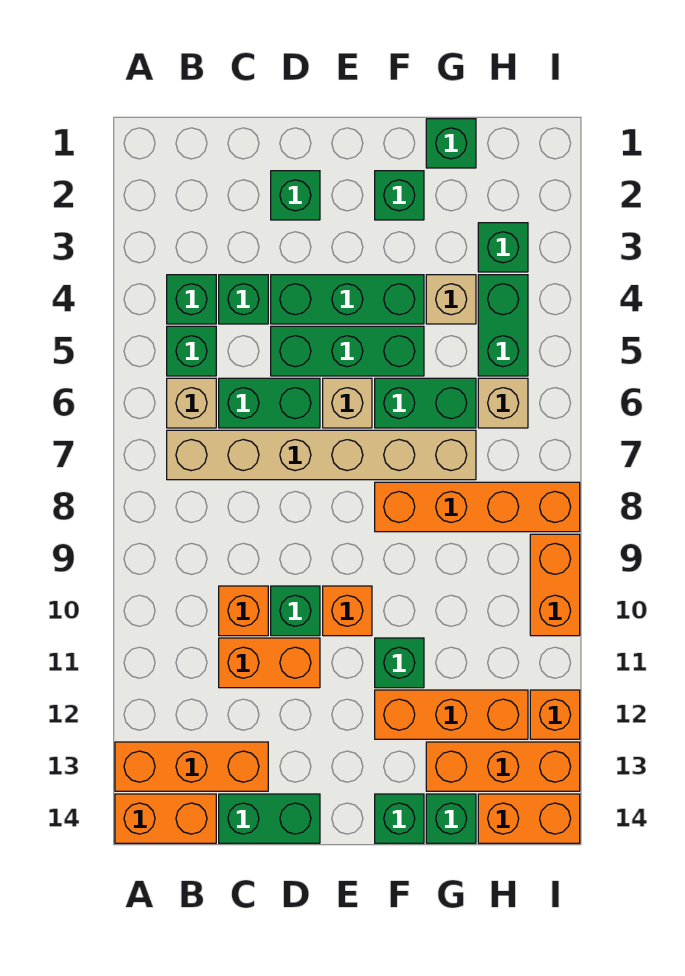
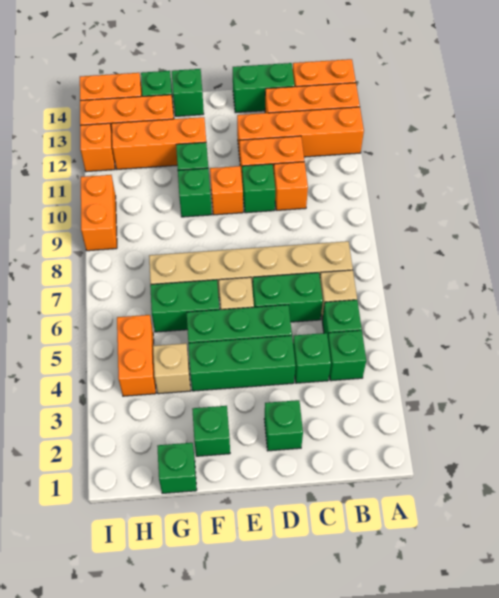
orange brick F8:I8 level 1 -> orange brick A12:D12 level 1
green brick H3 level 1 -> green brick F10 level 1
green brick H4:H5 level 1 -> orange brick H4:H5 level 1
tan brick H6 level 1 -> none

